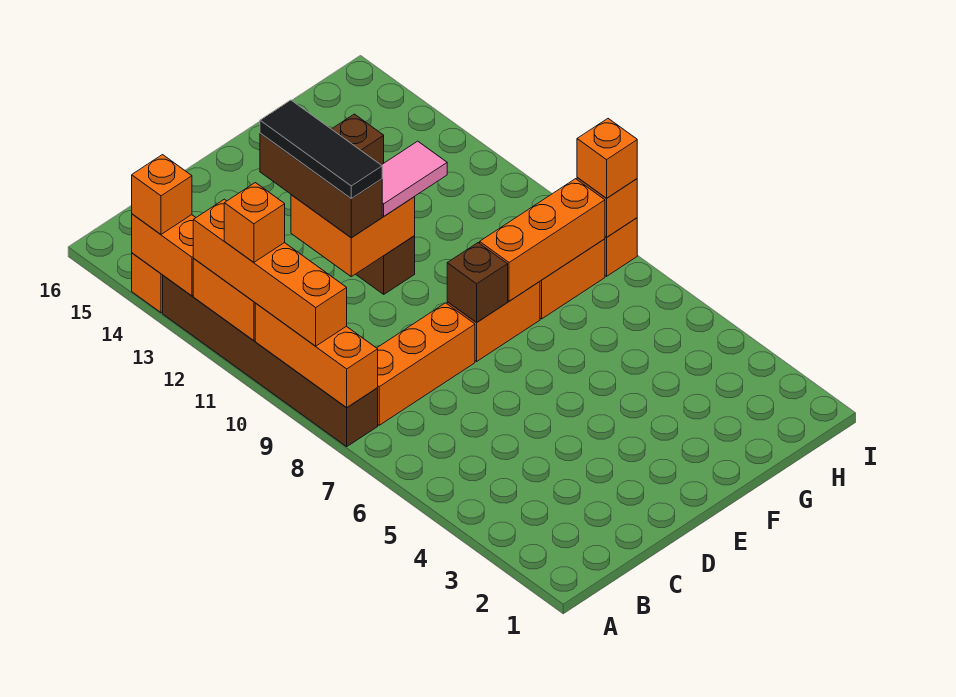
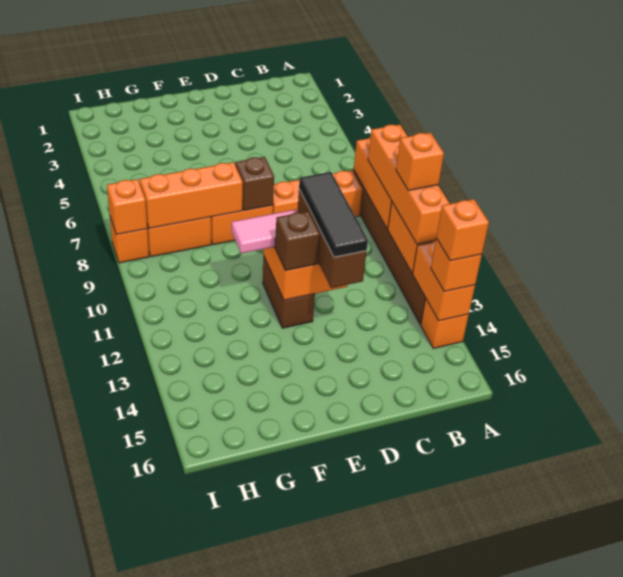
orange brick I8 level 3 -> orange brick A14 level 4

